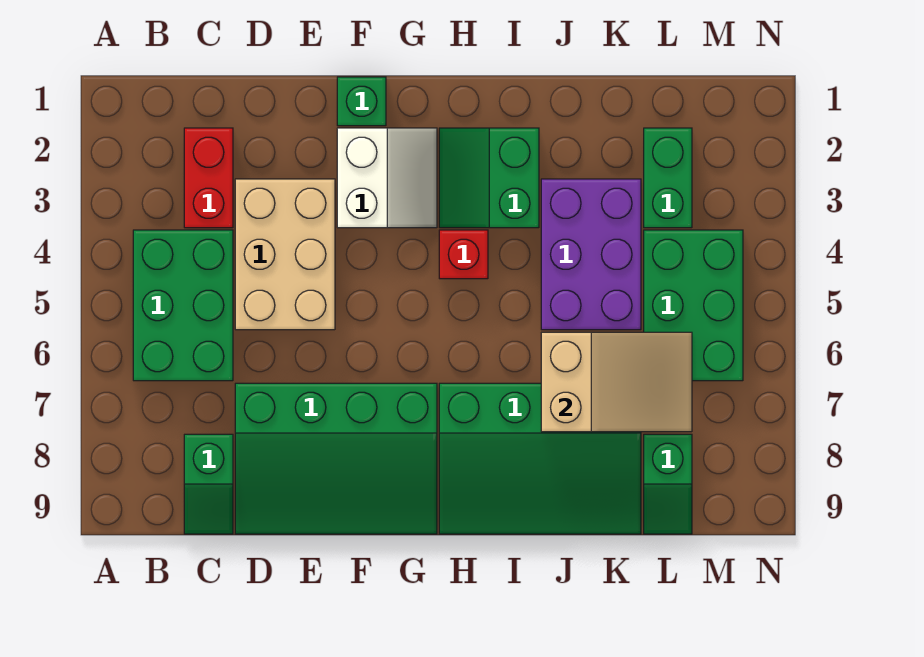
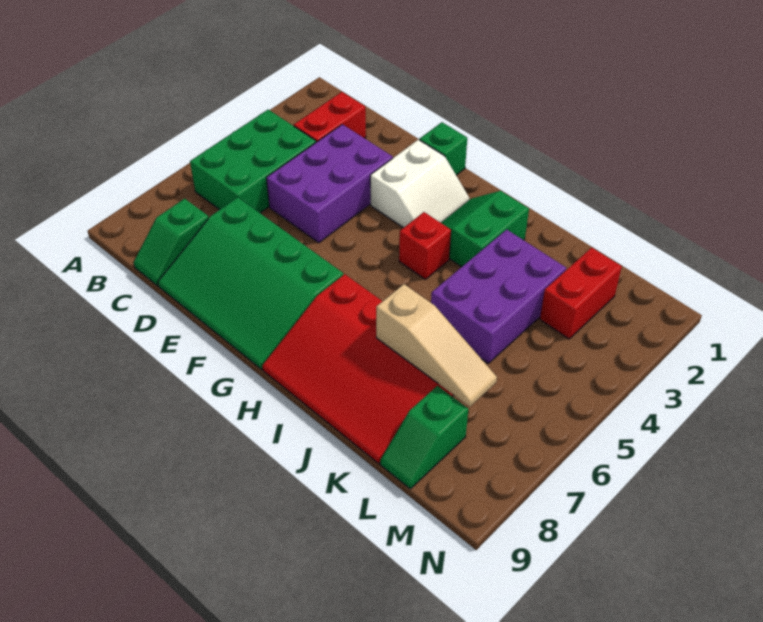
tan brick D3:E5 level 1 -> purple brick D3:E5 level 1
green slope H7:K9 level 1 top 7 -> red slope H7:K9 level 1 top 7
tan slope J6:L7 level 2 top J -> tan slope J7:L7 level 2 top J
green brick L2:L3 level 1 -> red brick L2:L3 level 1
green brick L4:M6 level 1 -> none

